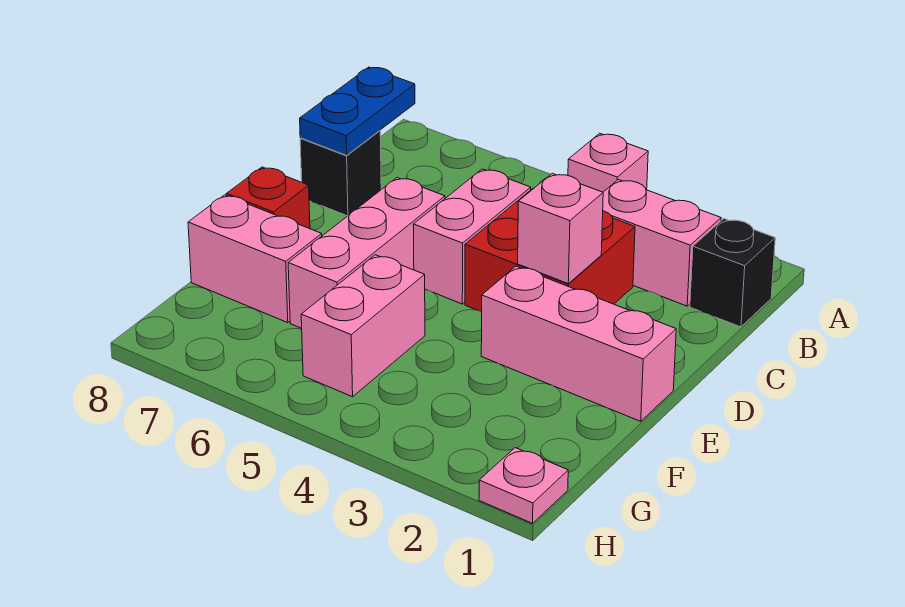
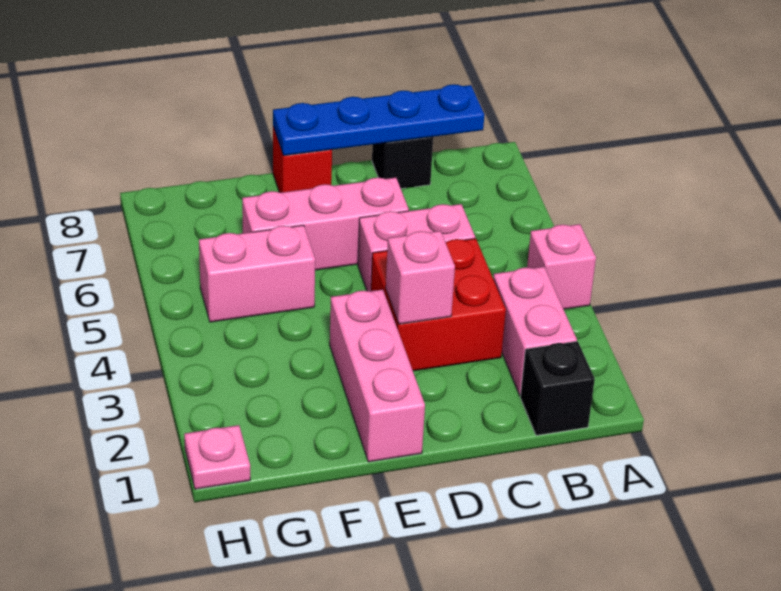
blue plate B8:C8 level 2 -> blue plate B8:E8 level 2
pink brick F7:F8 level 1 -> none

